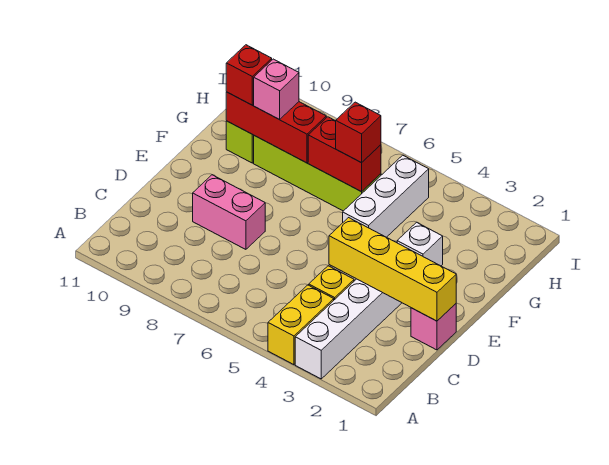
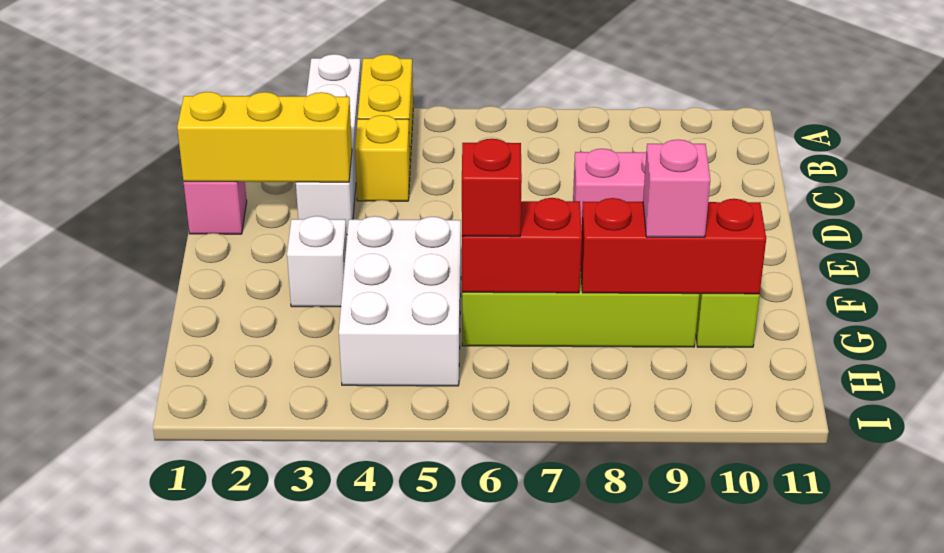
yellow brick D1:D4 level 2 -> yellow brick D1:D3 level 2
white brick F5:H5 level 1 -> white brick F4:H5 level 1
red brick G10 level 3 -> none

